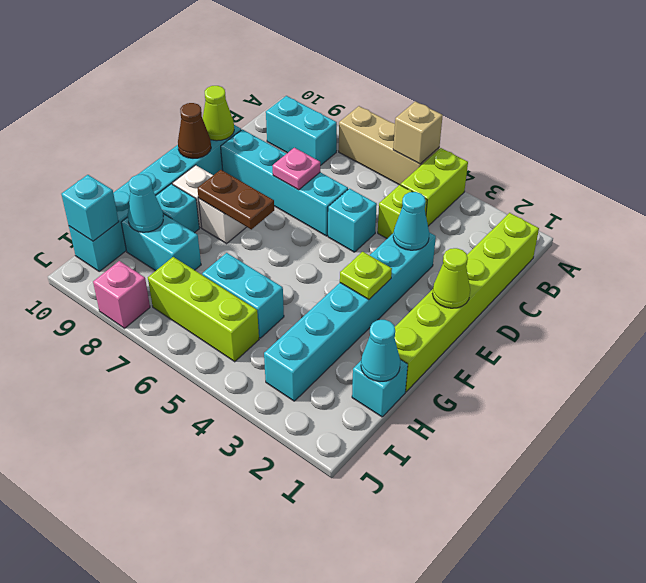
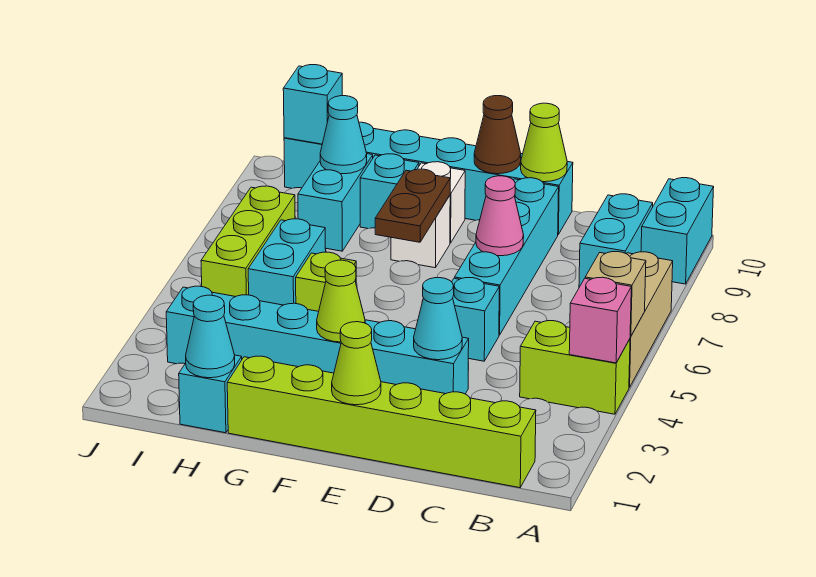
none -> cyan brick A9:A10 level 1
lime brick C4 level 1 -> lime brick G5 level 1
pink plate D7 level 2 -> pink cone D7 level 2
lime plate F3 level 2 -> lime cone F3 level 2
pink brick J8 level 1 -> pink brick A4 level 2

